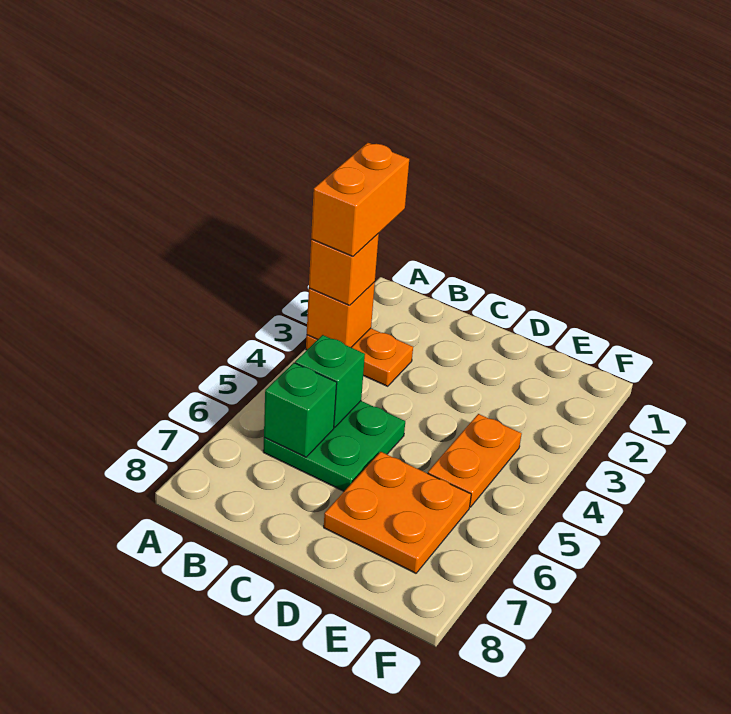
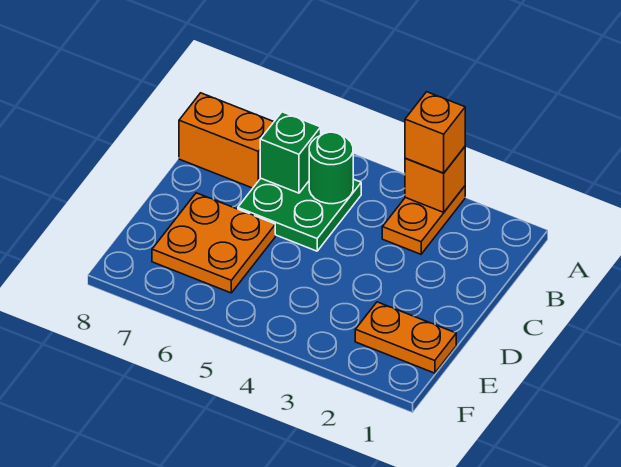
orange brick A2:A3 level 4 -> orange brick B7:B8 level 1
green brick B5 level 2 -> green round brick B5 level 2
orange plate E4:E5 level 1 -> orange plate E1:E2 level 1

